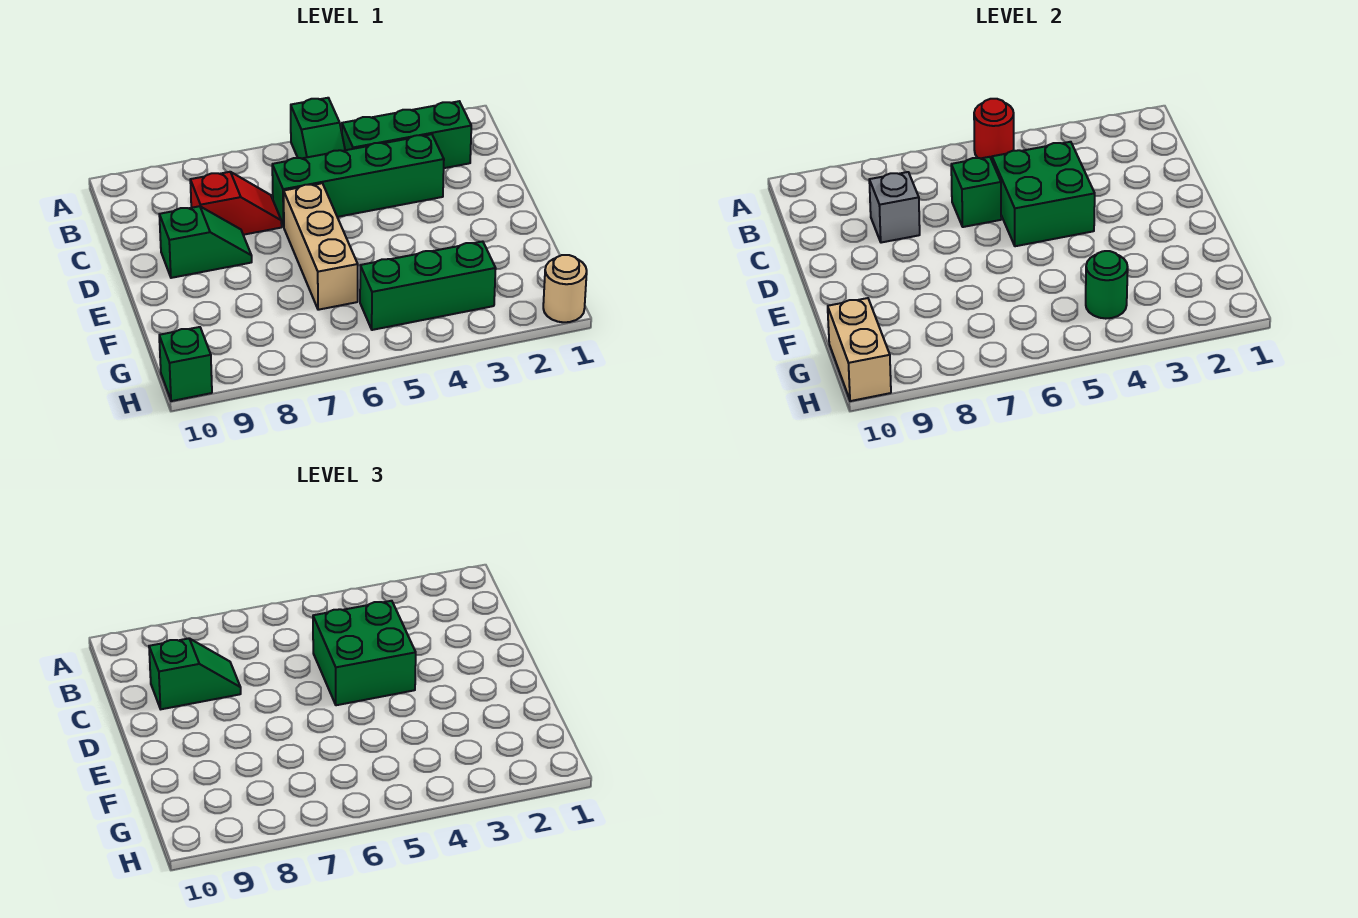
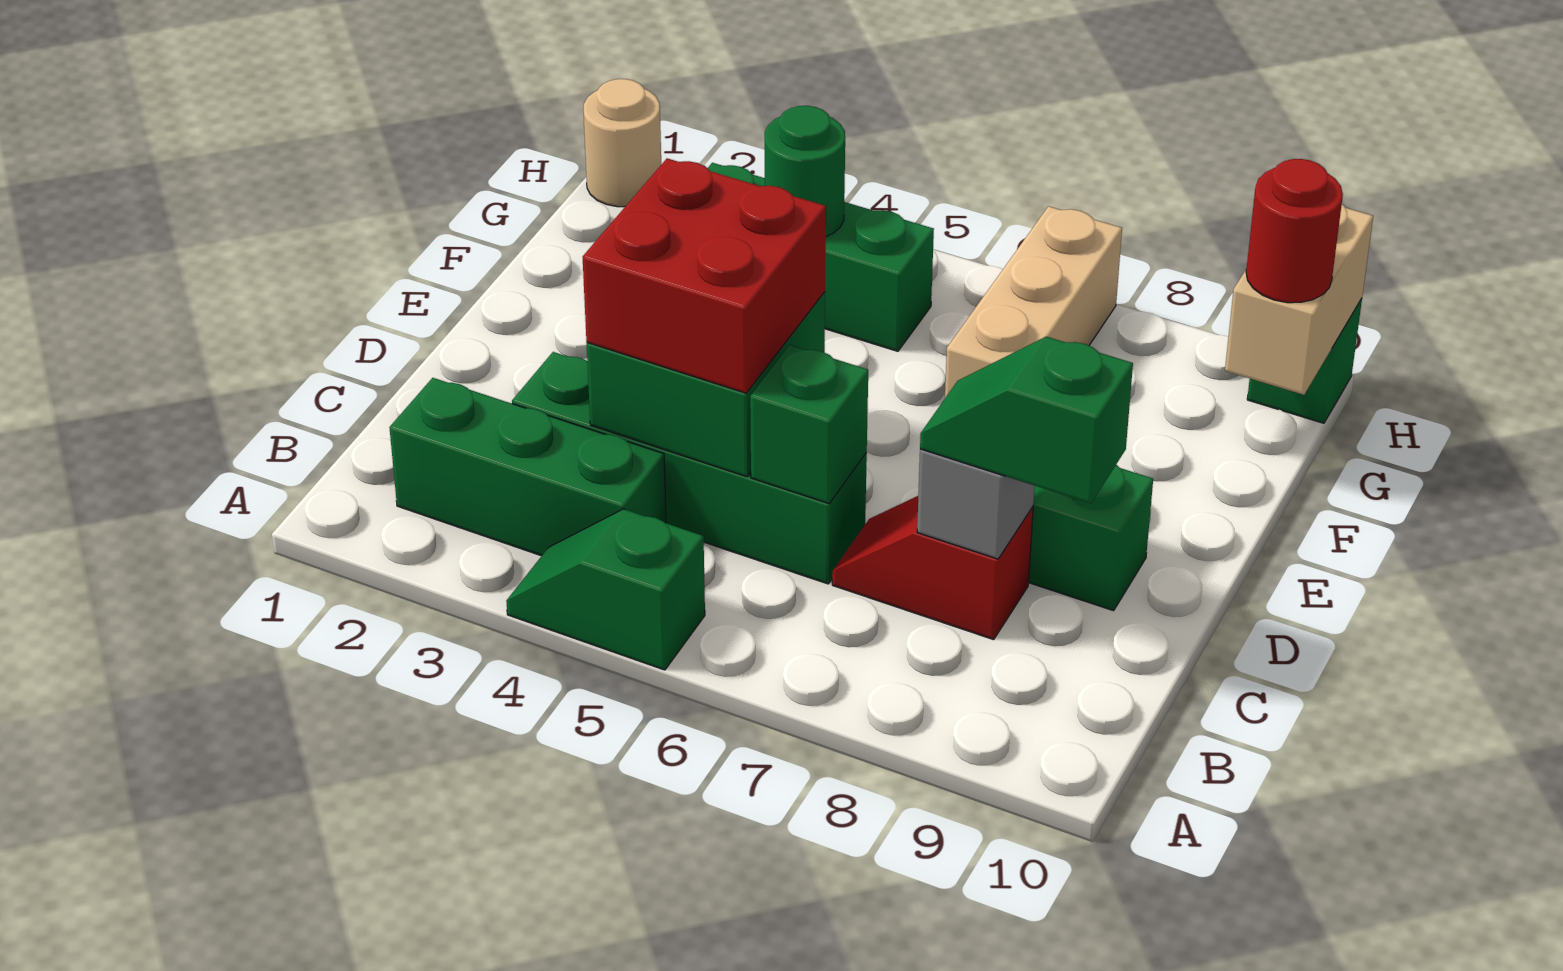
green slope A5:B5 level 1 top A -> green slope A4:A5 level 1 top 5
red round brick A5 level 2 -> red round brick G10 level 3
green brick C4:D5 level 3 -> red brick C4:D5 level 3
tan brick D6:F6 level 1 -> tan brick F7:H7 level 1

